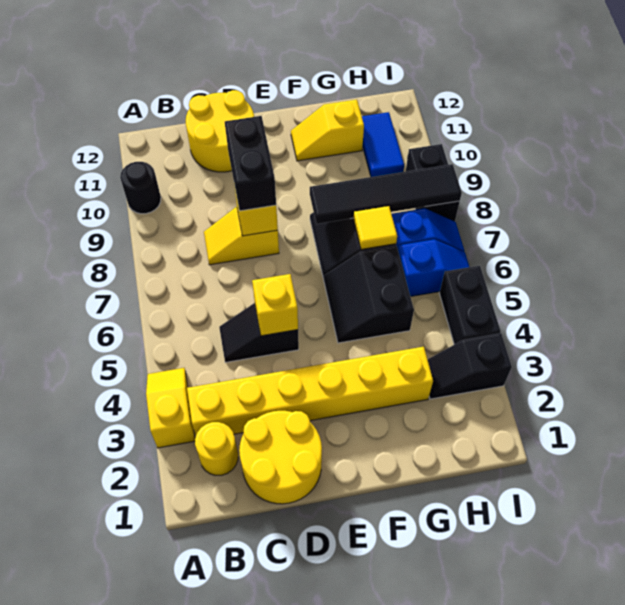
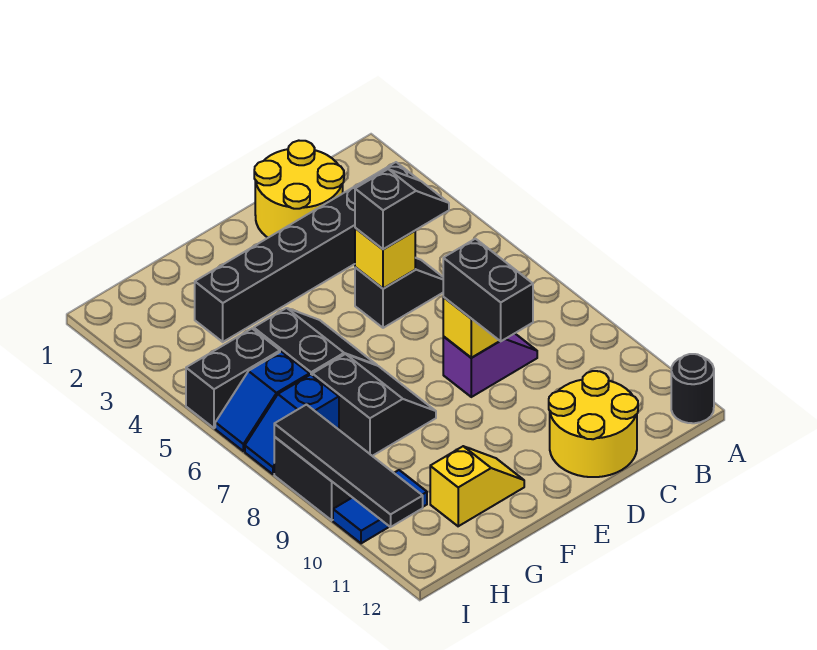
yellow slope A3:A4 level 1 top 3 -> none
black round brick A10 level 1 -> black round brick A12 level 1
yellow round brick B2 level 1 -> none
yellow brick B3:G3 level 1 -> black brick B3:G3 level 1
yellow slope C8:D8 level 1 top D -> purple slope C8:D8 level 1 top D
black tile F8:I8 level 2 -> black tile I8:I11 level 2
yellow tile G7 level 2 -> none
black slope H3:I3 level 1 top I -> black slope C5:D5 level 3 top D
blue tile H10:H11 level 1 -> blue tile H10:I10 level 1
black brick I4:I5 level 1 -> black brick H5:I5 level 1

